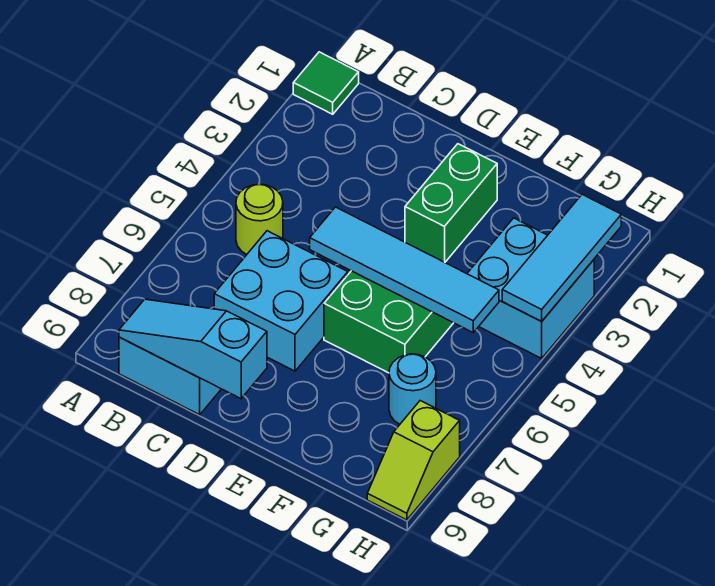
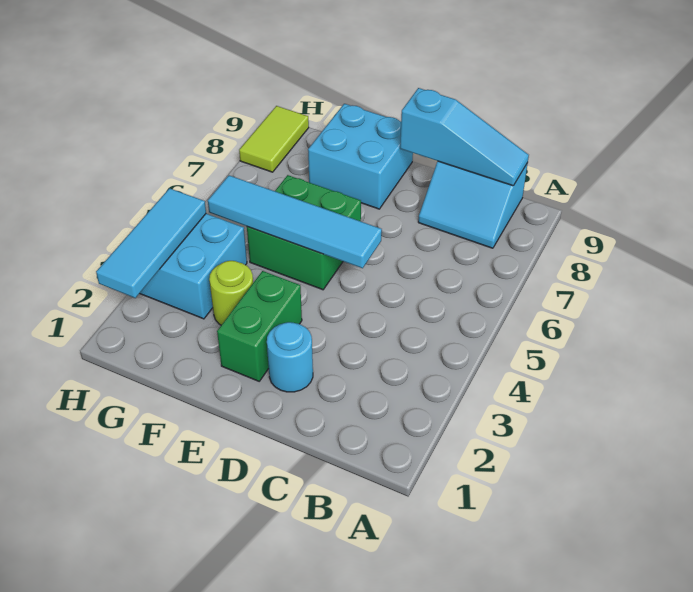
green tile A1 level 1 -> none
lime round brick B5 level 1 -> lime round brick F3 level 1
cyan brick C6:D7 level 1 -> cyan brick E8:F9 level 1
cyan round brick G7 level 1 -> cyan round brick D2 level 1
lime slope H8:H9 level 1 top 8 -> lime tile H8:H9 level 1

